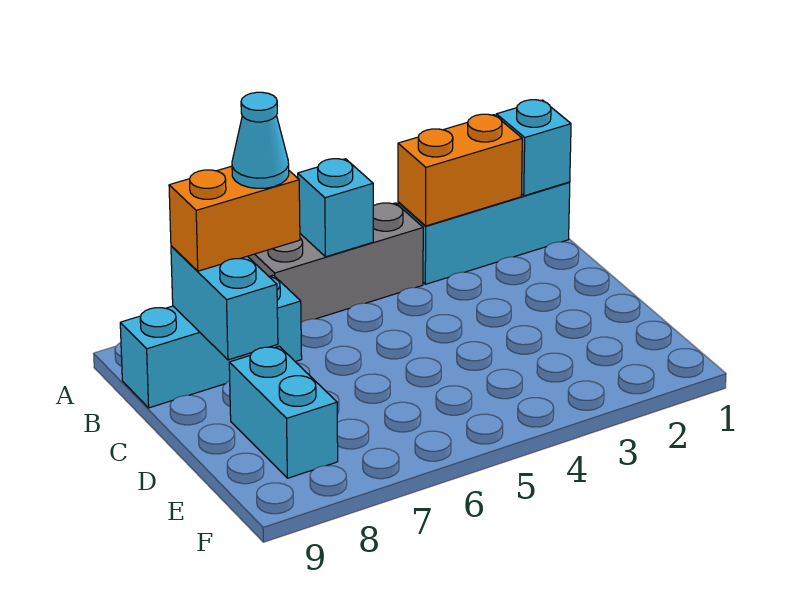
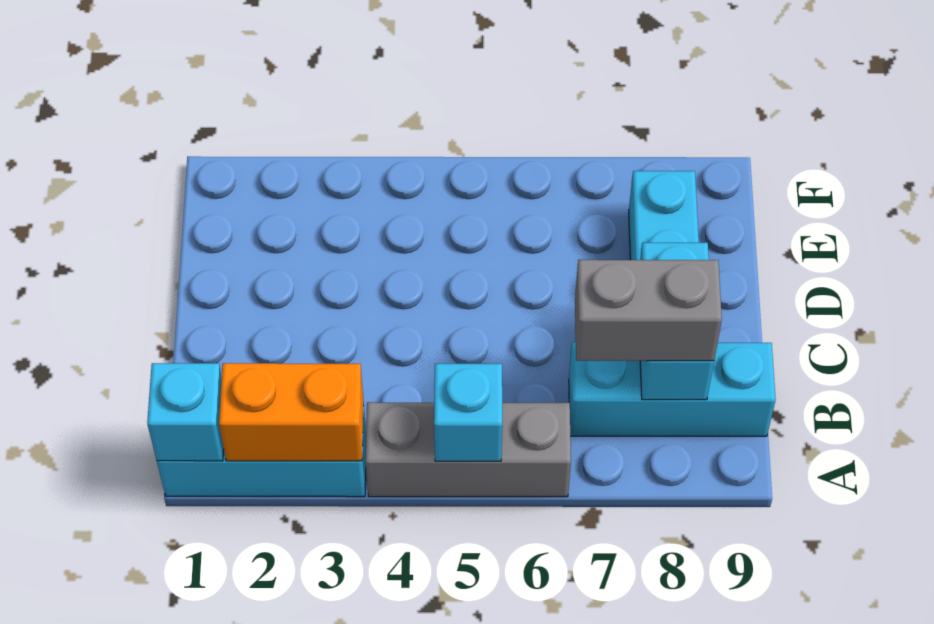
orange brick B7:B8 level 3 -> grey brick B7:B8 level 3
cyan cone B7 level 4 -> none

